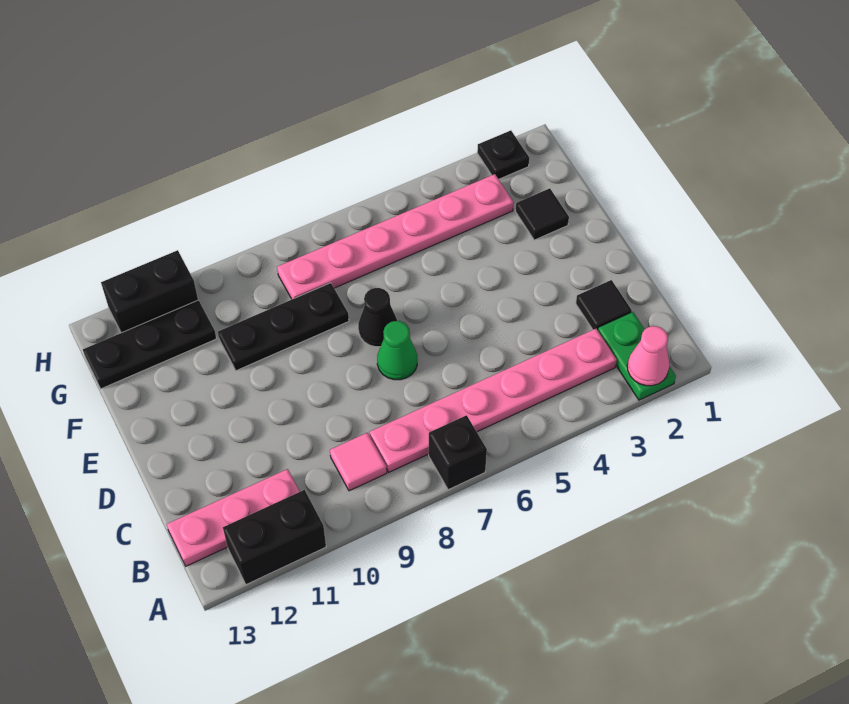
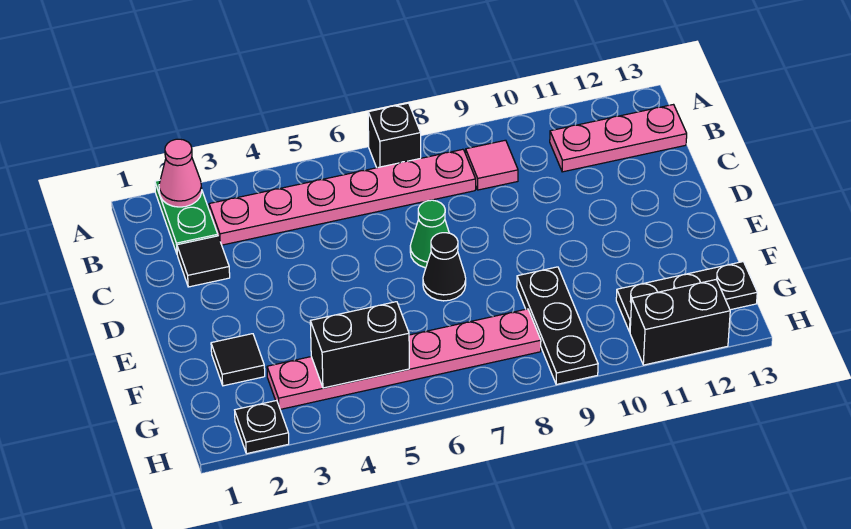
black brick A11:A12 level 1 -> black brick G4:G5 level 2
black plate F8:F10 level 1 -> black plate F9:H9 level 1

